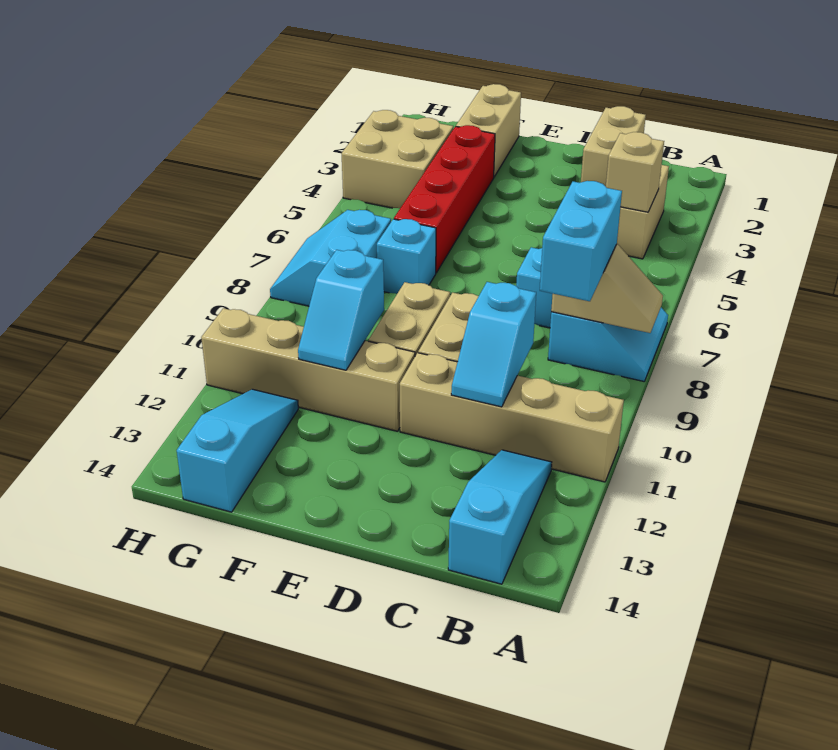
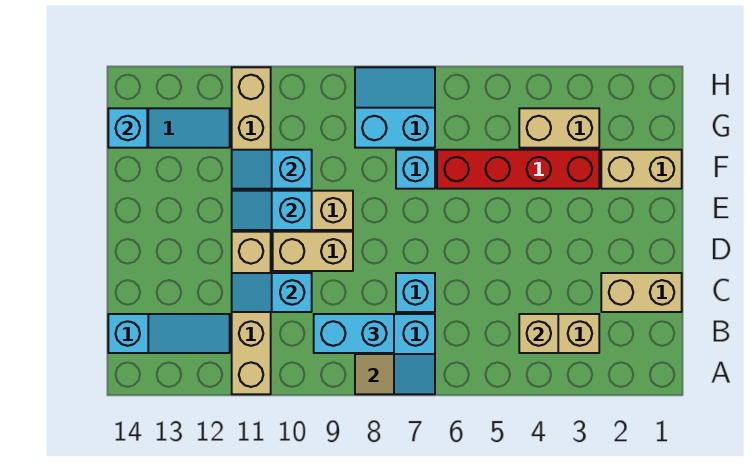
none -> cyan slope E10:E11 level 2 top 10
tan brick G3:H4 level 1 -> tan brick G3:G4 level 1
none -> cyan brick G14 level 2

